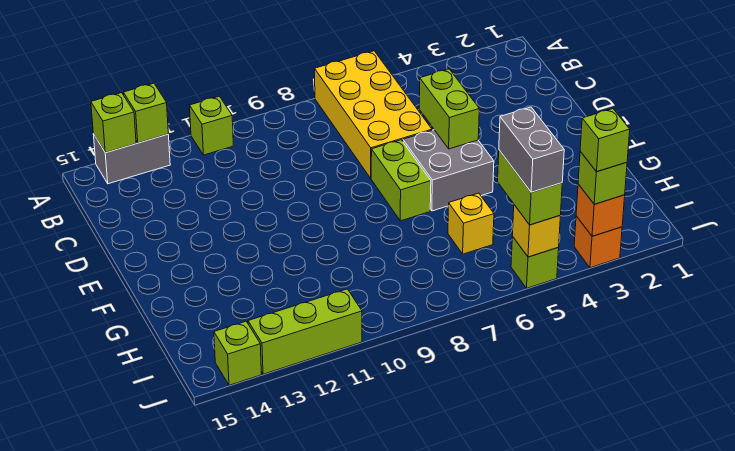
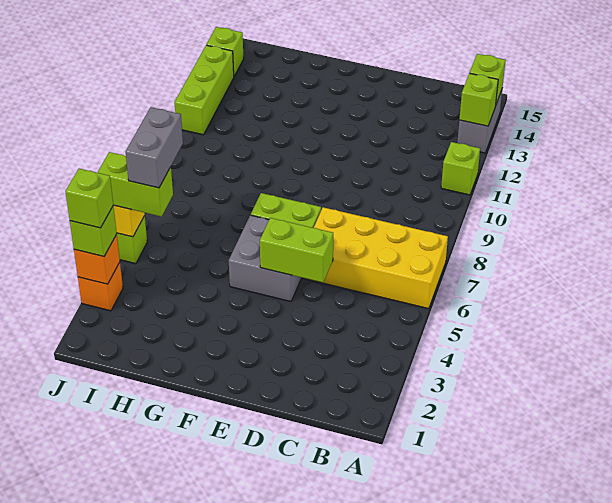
yellow brick H6 level 1 -> none
grey brick I5:J5 level 4 -> grey brick I5:I6 level 4

